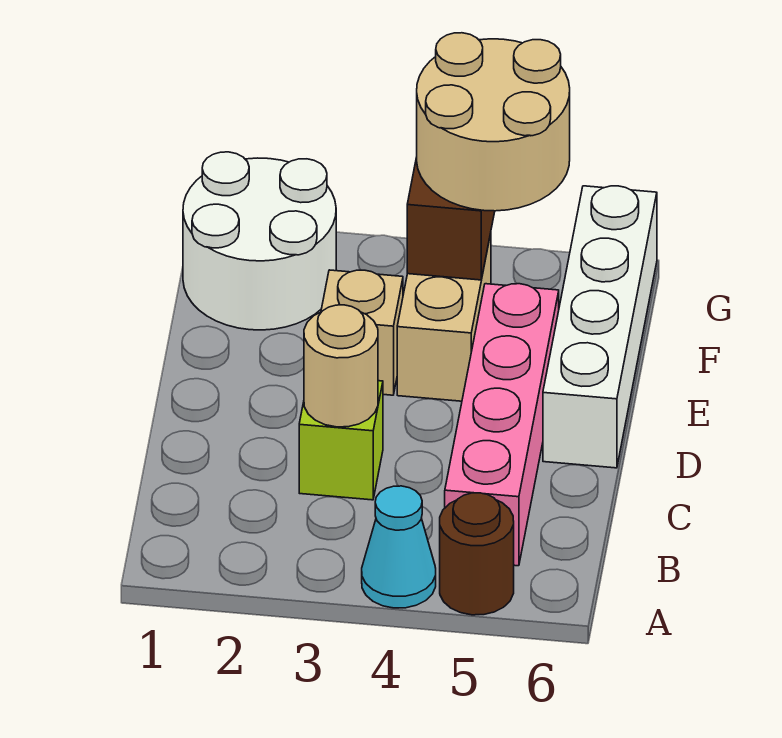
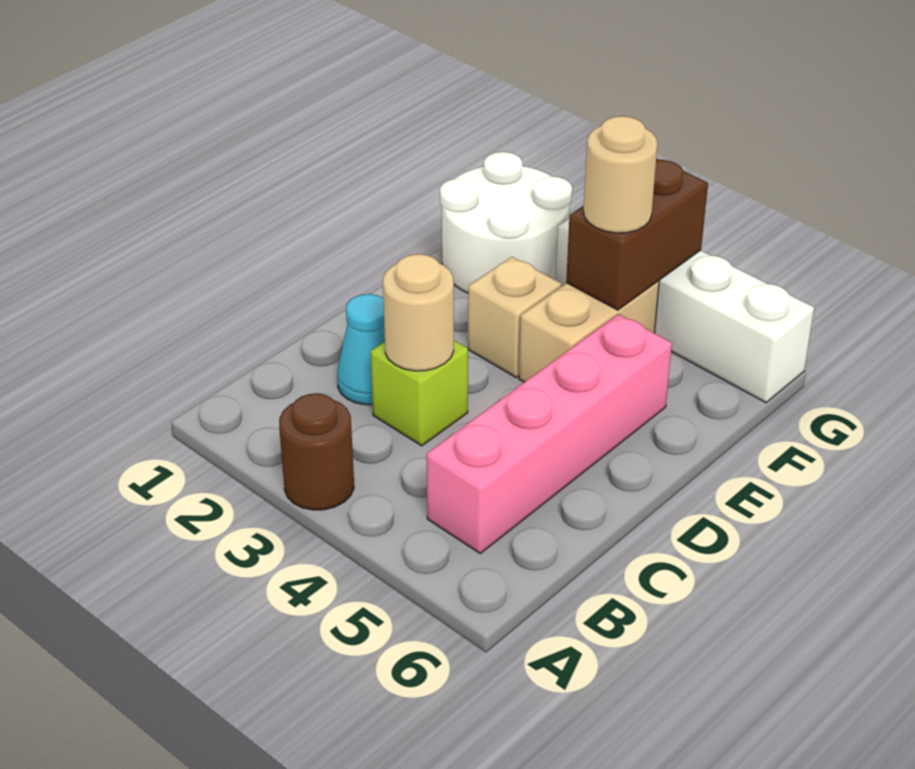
cyan cone A4 level 1 -> cyan cone C2 level 1
brown round brick A5 level 1 -> brown round brick A3 level 1
white brick D6:G6 level 1 -> white brick G3:G6 level 1
tan round brick F4:G5 level 3 -> tan round brick F4 level 3

